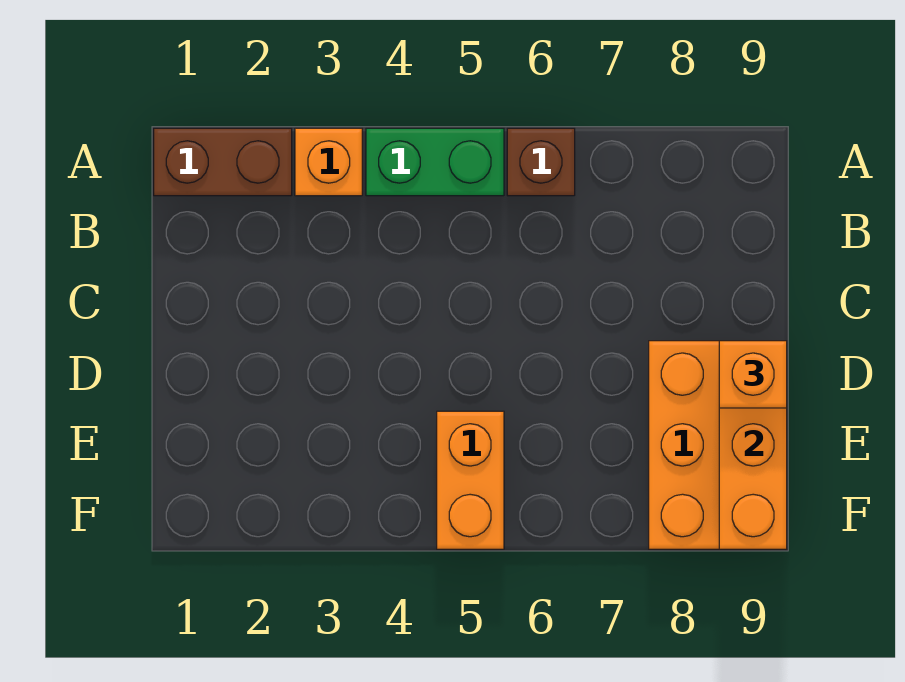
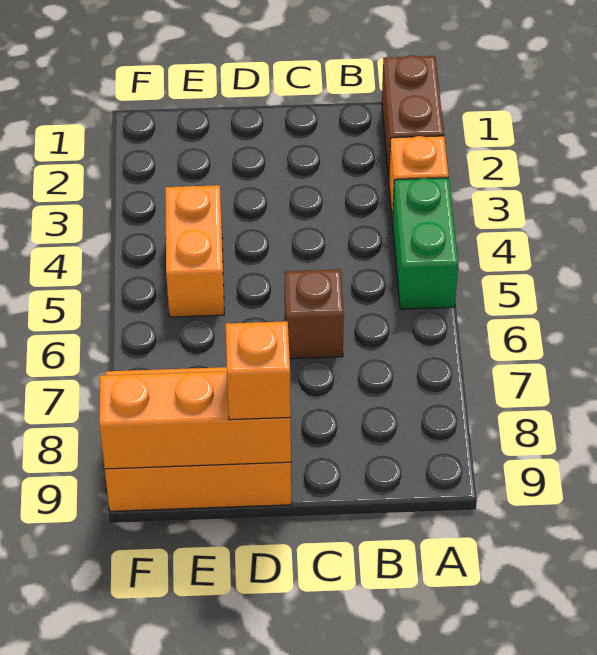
brown brick A6 level 1 -> brown brick C6 level 1
orange brick E5:F5 level 1 -> orange brick E4:E5 level 1

